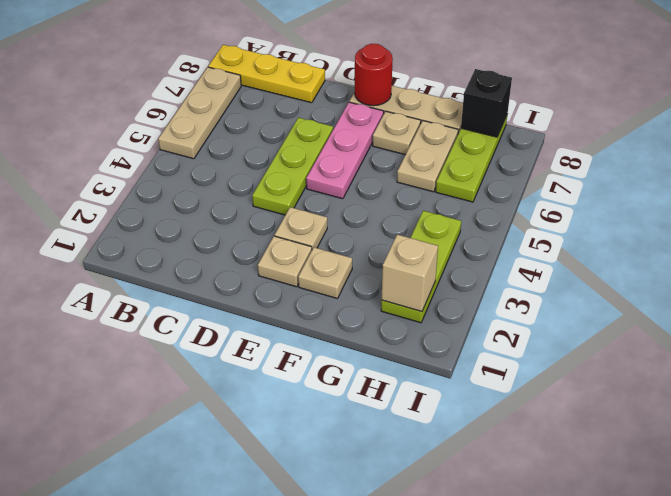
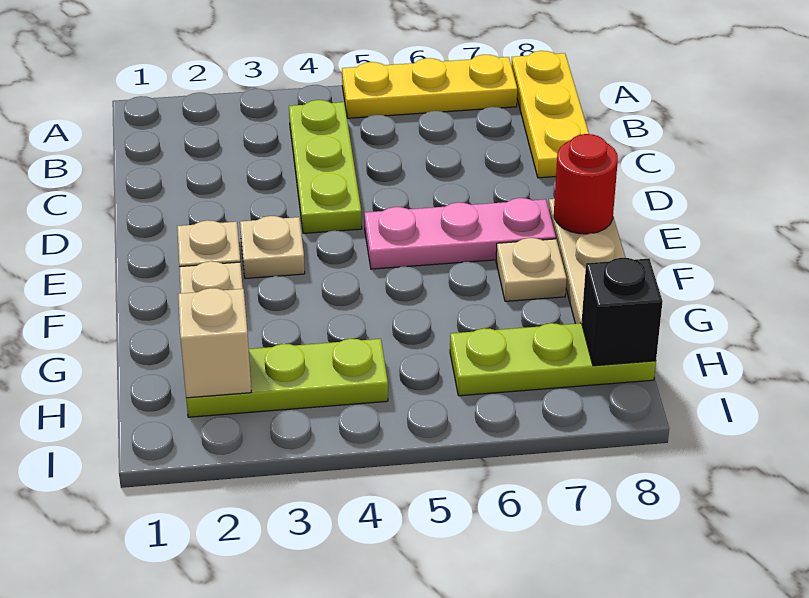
tan plate A5:A7 level 1 -> yellow plate A5:A7 level 1
lime plate D4:D6 level 1 -> lime plate B4:D4 level 1
tan plate G6:G7 level 1 -> none

